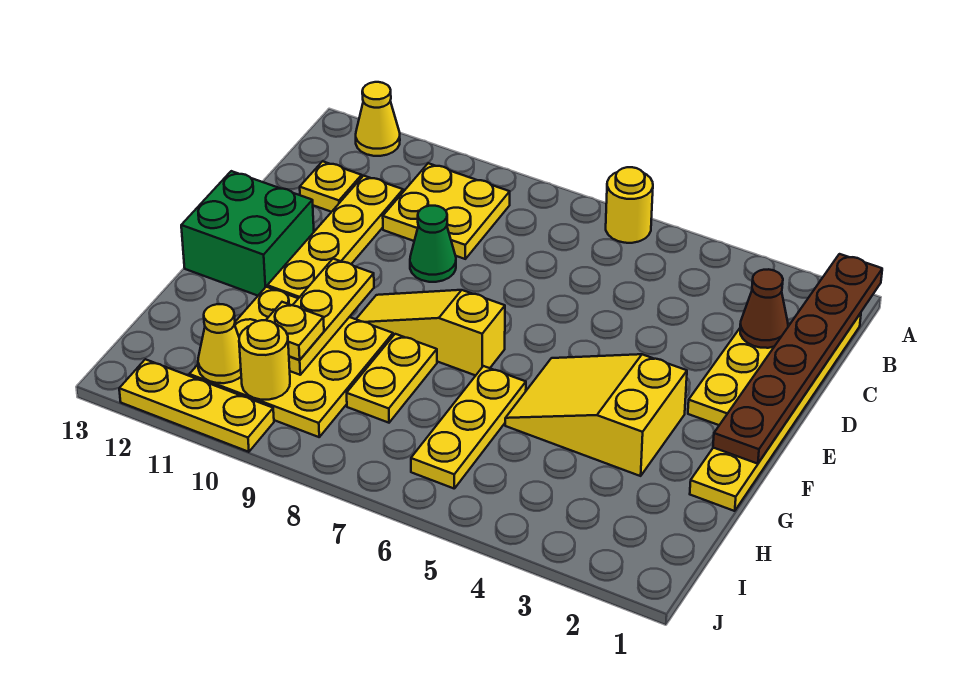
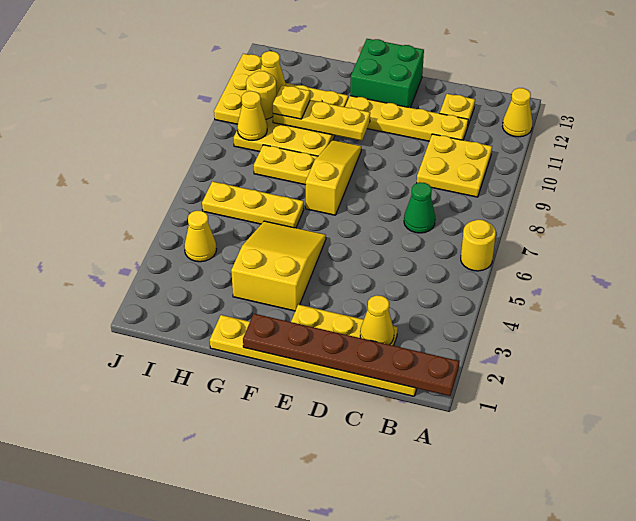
brown cone C2 level 2 -> yellow cone C2 level 2
green cone D9 level 1 -> green cone C7 level 1
none -> yellow cone I4 level 1
none -> yellow cone I9 level 2

